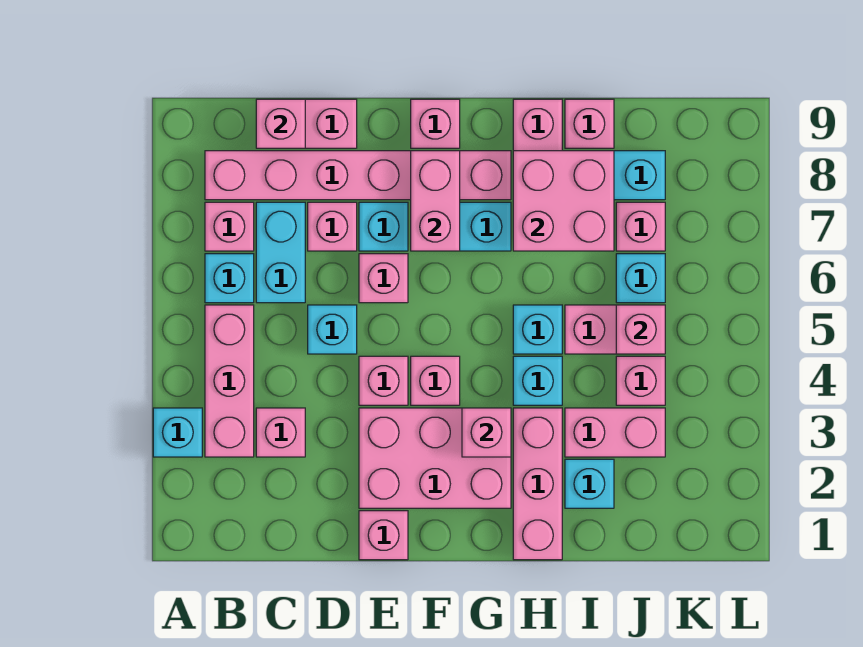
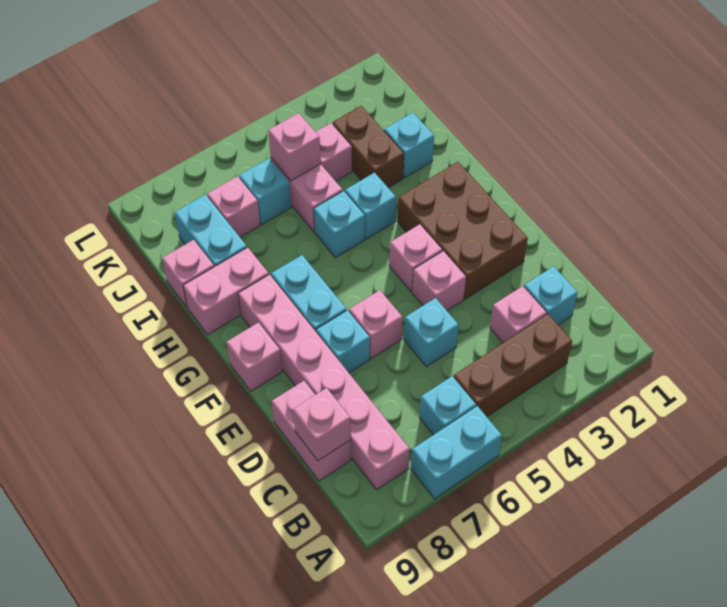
cyan brick A3 level 1 -> cyan brick C2 level 1
pink brick B3:B5 level 1 -> brown brick B3:B5 level 1
pink brick B7 level 1 -> none
cyan brick C6:C7 level 1 -> cyan brick A6:A7 level 1
pink brick D7 level 1 -> none
pink brick E1 level 1 -> none
pink brick E2:G3 level 1 -> brown brick E2:G3 level 1
pink brick F7:F8 level 2 -> none
pink brick G3 level 2 -> none
pink brick H1:H3 level 1 -> none
pink brick H7:I8 level 2 -> none
pink brick I3:J3 level 1 -> brown brick I3:J3 level 1

